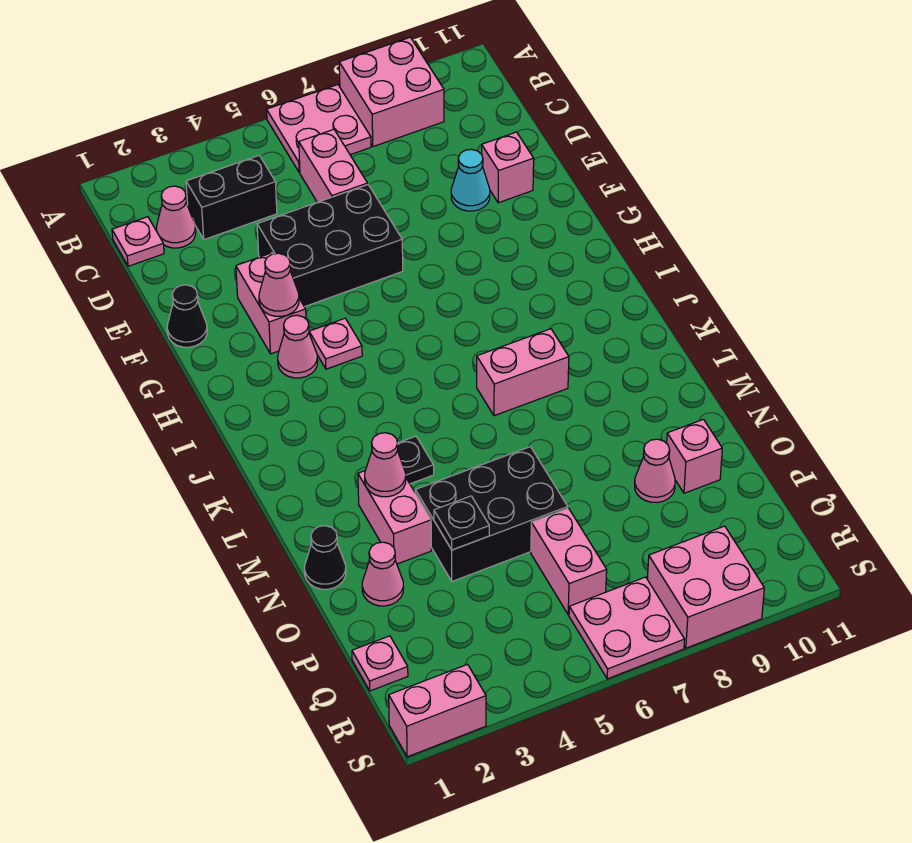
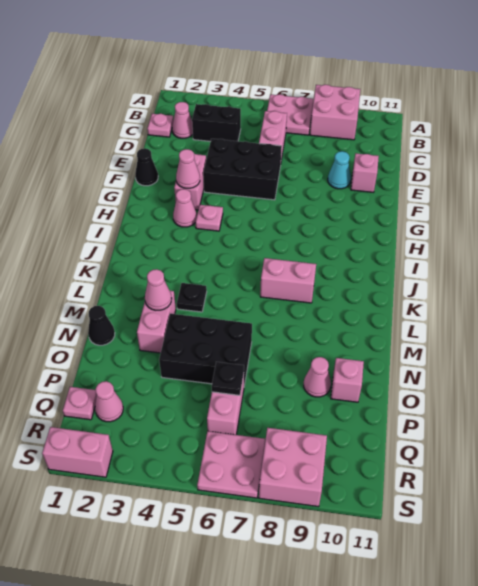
pink cone O2 level 1 -> pink cone Q2 level 1
black plate O4 level 2 -> black plate P6 level 2

